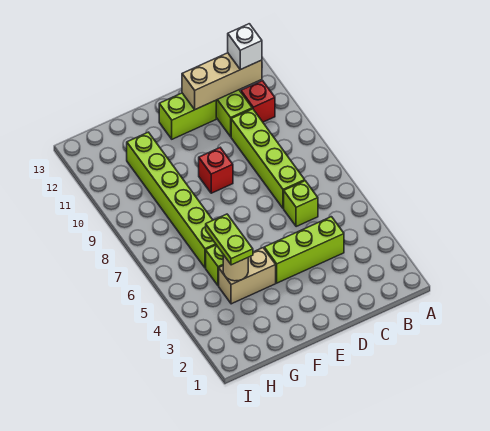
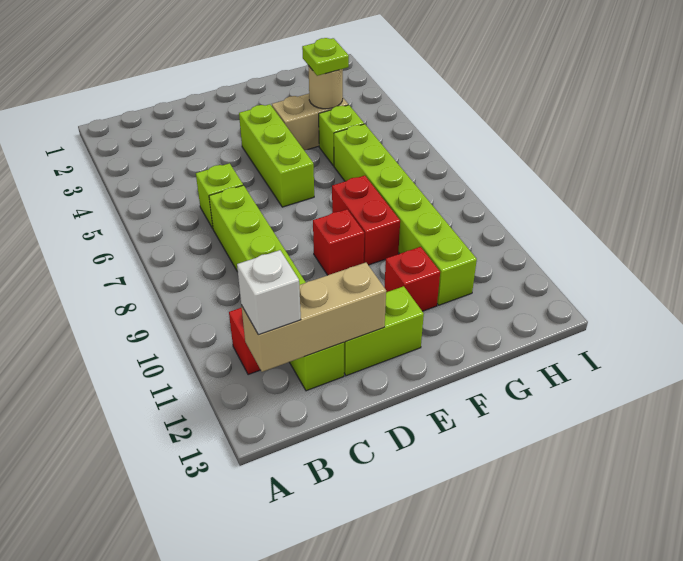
lime brick C4:E4 level 1 -> lime brick E4:E6 level 1
none -> red brick F8:F9 level 1
none -> red brick F11 level 1
lime plate G4:G5 level 3 -> lime plate G4 level 3

